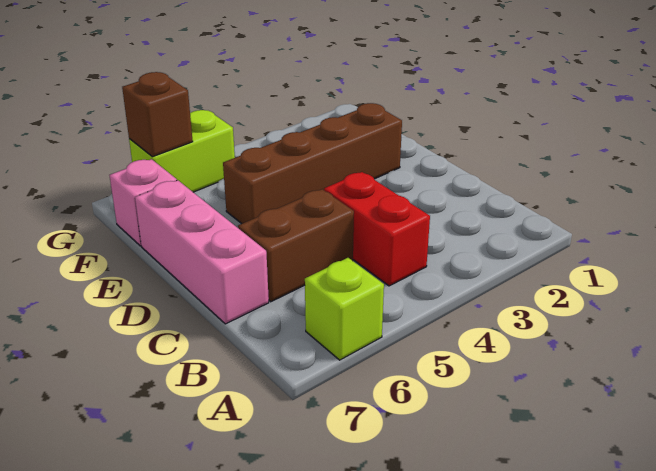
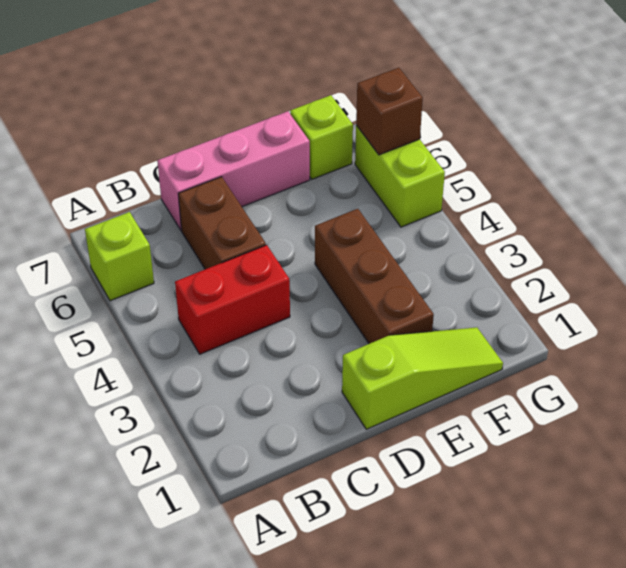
none -> lime slope D1:F1 level 1 top D
brown brick E2:E5 level 1 -> brown brick E2:E4 level 1
pink brick F7 level 1 -> lime brick F7 level 1

